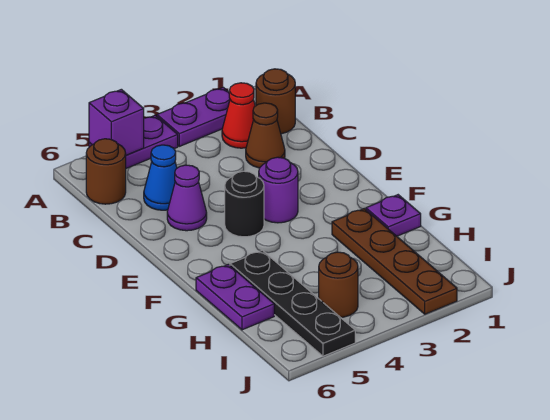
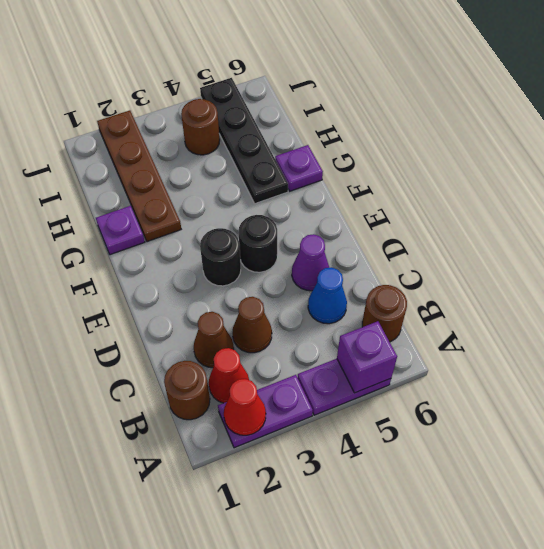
none -> red cone A2 level 2
none -> brown cone C3 level 1
purple round brick E3 level 1 -> black round brick E3 level 1
purple plate G6:H6 level 1 -> purple plate G6 level 1

